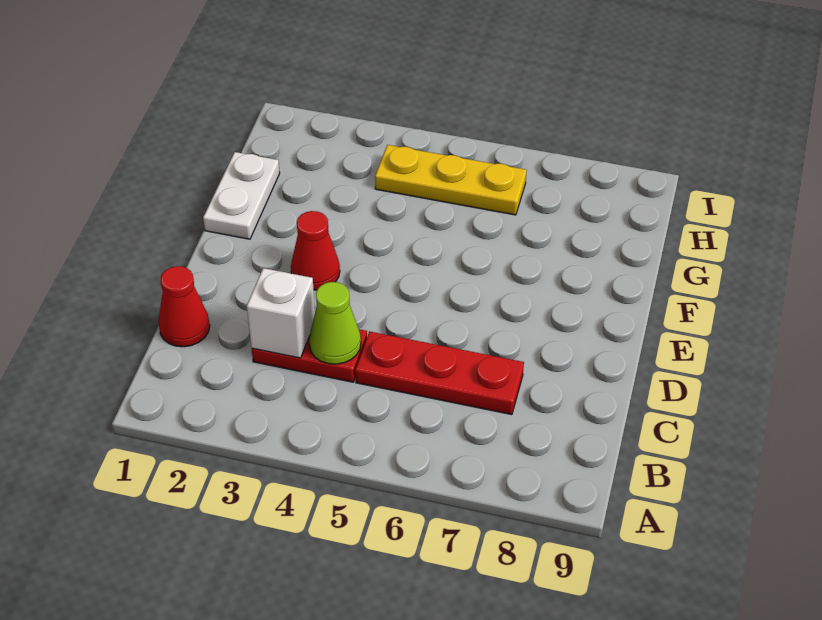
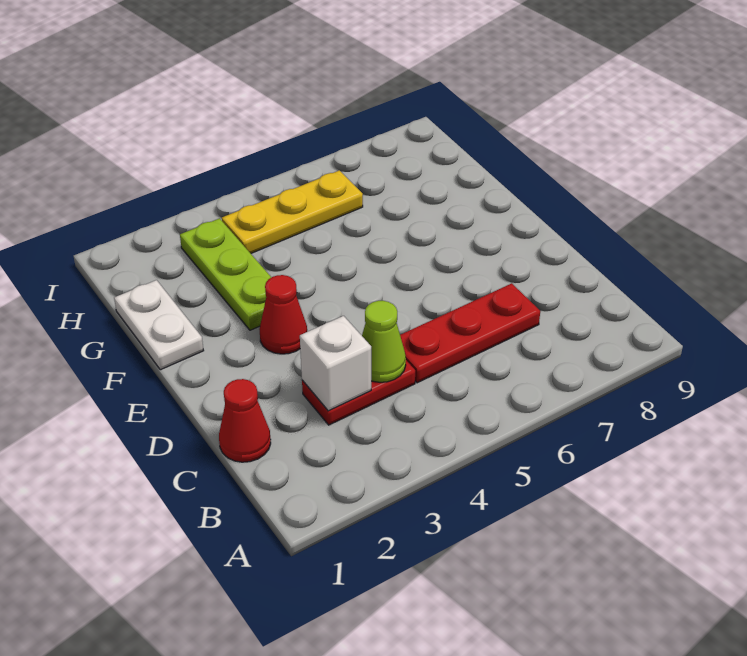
none -> lime plate F3:H3 level 1

